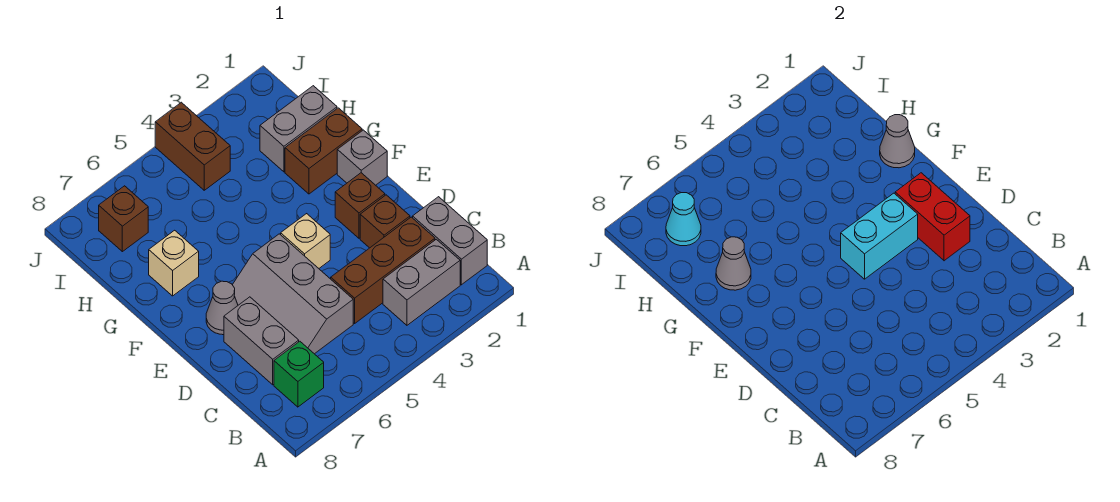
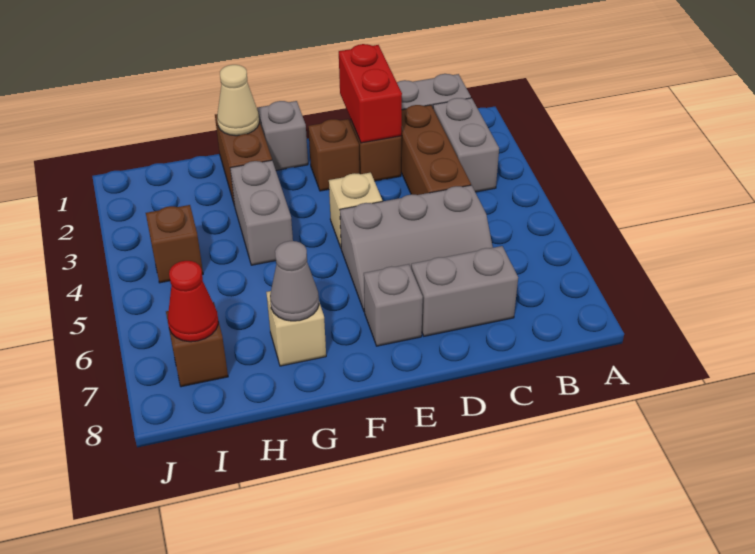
green brick B7 level 1 -> none
red brick D2:E2 level 2 -> red brick D1:D2 level 2
cyan brick E3:E4 level 2 -> none
grey cone E7 level 1 -> grey brick E7 level 1
grey cone G1 level 2 -> tan cone G1 level 2
grey brick H1:H2 level 1 -> grey brick G3:G4 level 1
brown brick I4:J4 level 1 -> brown brick I4 level 1
cyan cone I7 level 2 -> red cone I7 level 2

